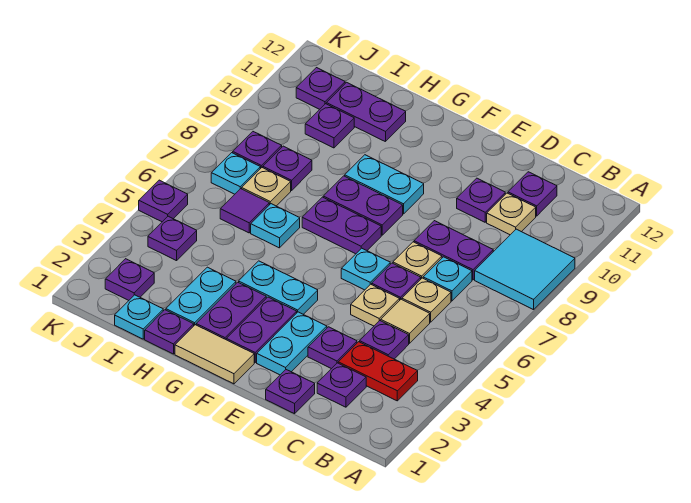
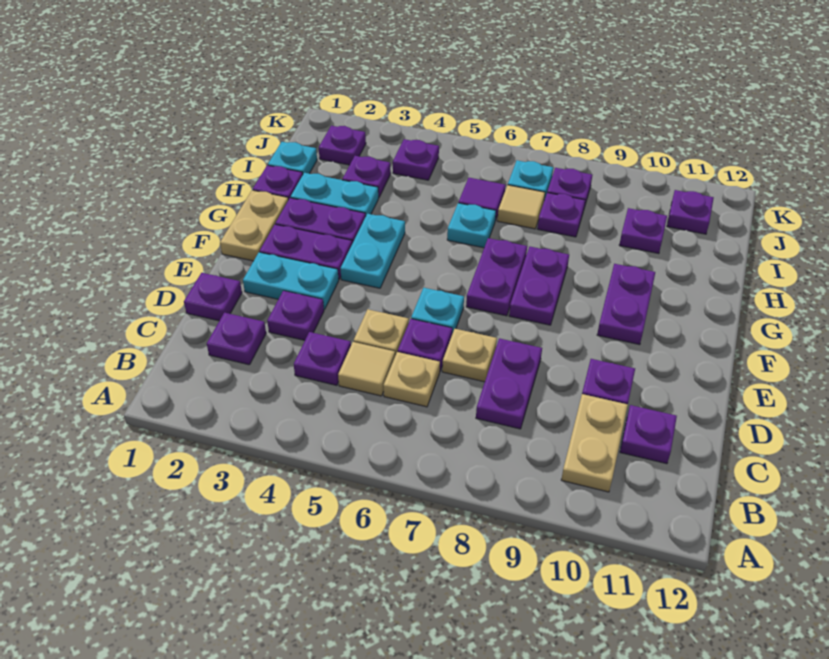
cyan tile A8:B9 level 1 -> none
red plate B3:C3 level 1 -> none
cyan plate C7 level 1 -> none
tan plate C10 level 1 -> tan plate B10:C10 level 1
tan tile F1:G1 level 1 -> tan plate F1:G1 level 1
cyan plate F9:G9 level 1 -> none
purple plate H11:I11 level 1 -> purple plate F10:G10 level 1
tan plate I7 level 1 -> tan tile I7 level 1
purple plate K5 level 1 -> purple plate I3 level 1

